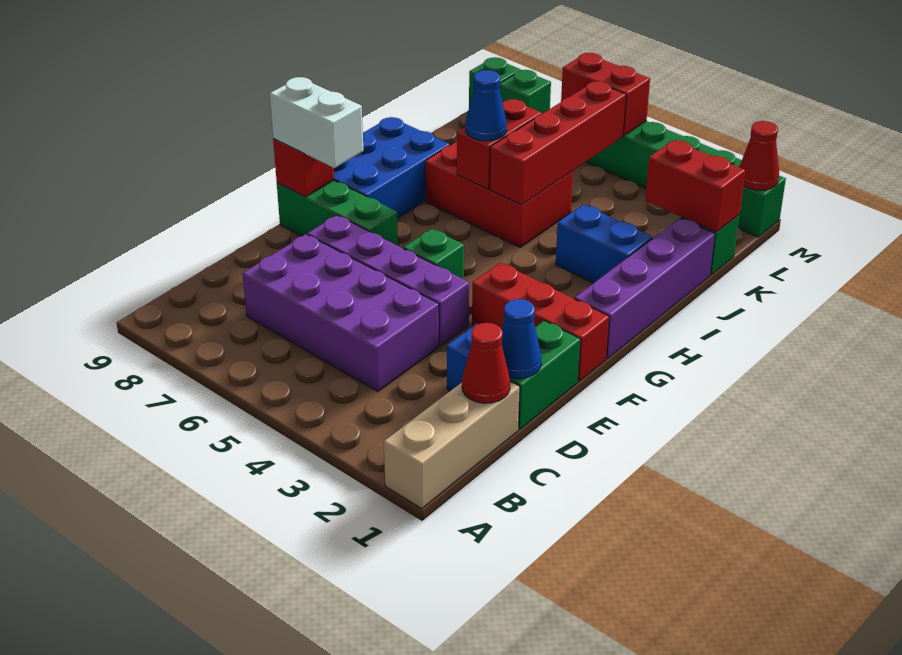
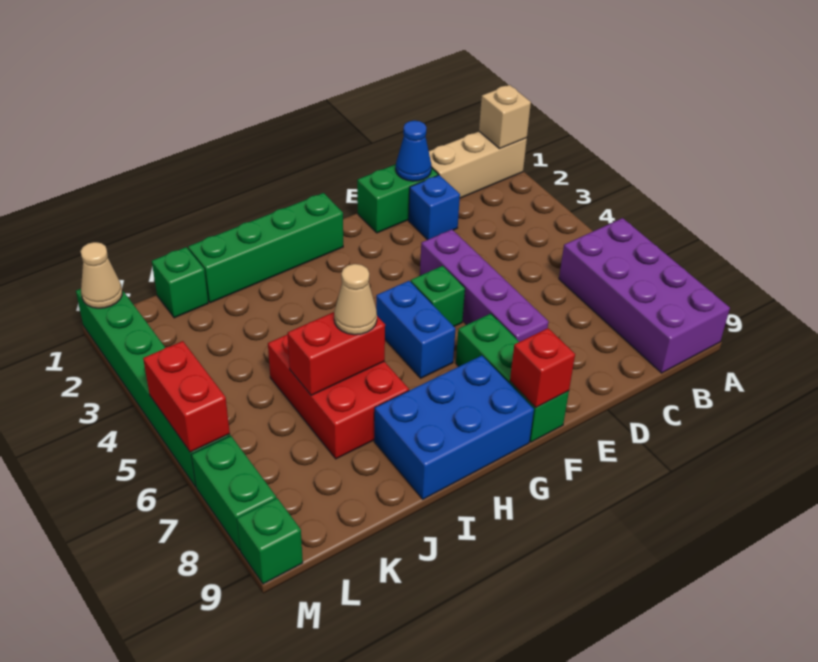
none -> tan brick A1 level 2
red cone C1 level 2 -> none
purple brick C4:D7 level 1 -> purple brick A6:B9 level 1
red brick F1:F3 level 1 -> none
white brick F8:F9 level 3 -> none
purple brick G1:J1 level 1 -> green brick G1:J1 level 1
blue brick I2:I3 level 1 -> blue brick G5:G6 level 1
red brick I5:L5 level 2 -> none
blue cone I6 level 3 -> tan cone I6 level 3
red brick K1:K2 level 2 -> none
red cone M1 level 2 -> tan cone M1 level 2
green brick M8 level 1 -> green brick M7:M8 level 1

